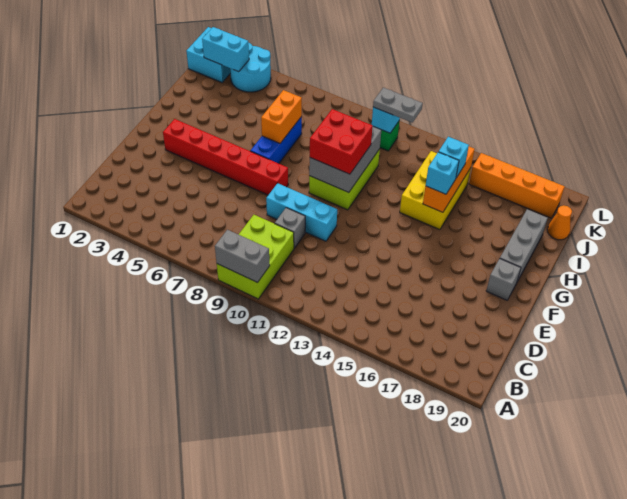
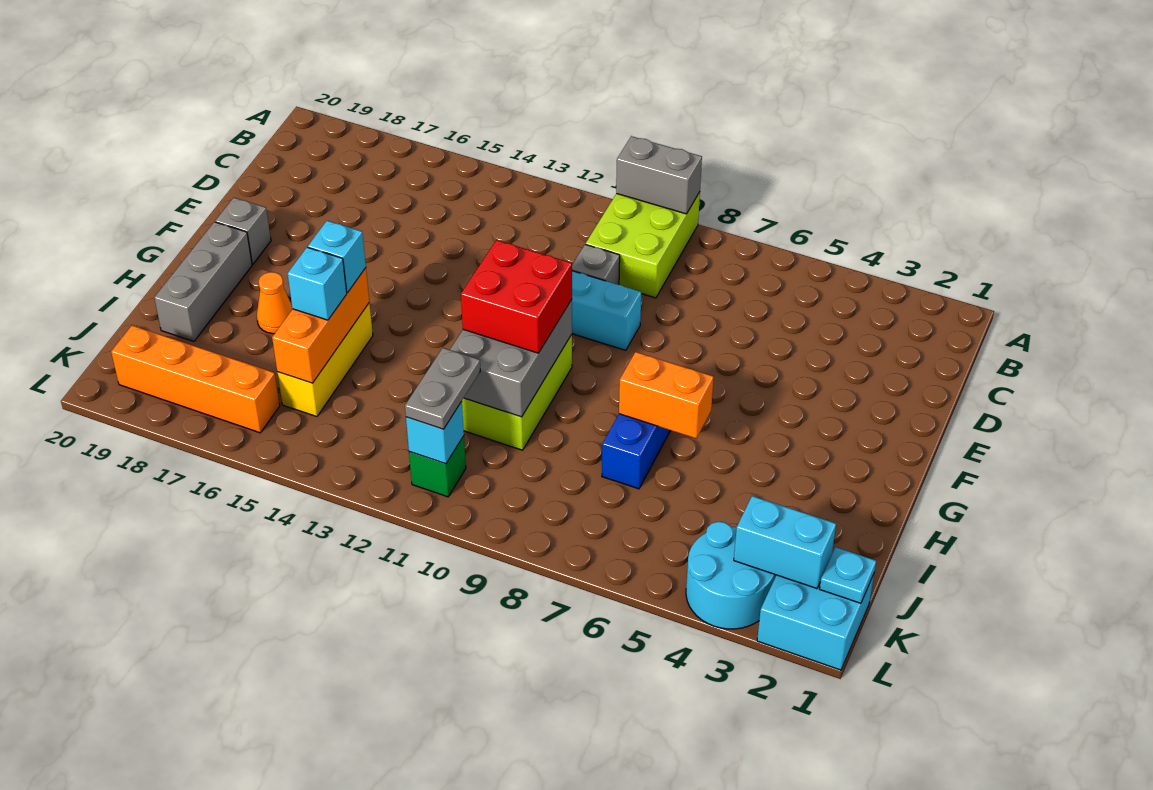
red brick F3:F8 level 1 -> none
orange brick H7:I7 level 2 -> orange brick H6:H7 level 2
yellow brick H14:J15 level 1 -> yellow brick H15:J15 level 1
orange cone J20 level 1 -> orange cone H17 level 1
none -> cyan plate K1 level 2
grey plate K11:K12 level 3 -> grey plate J11:K11 level 3

